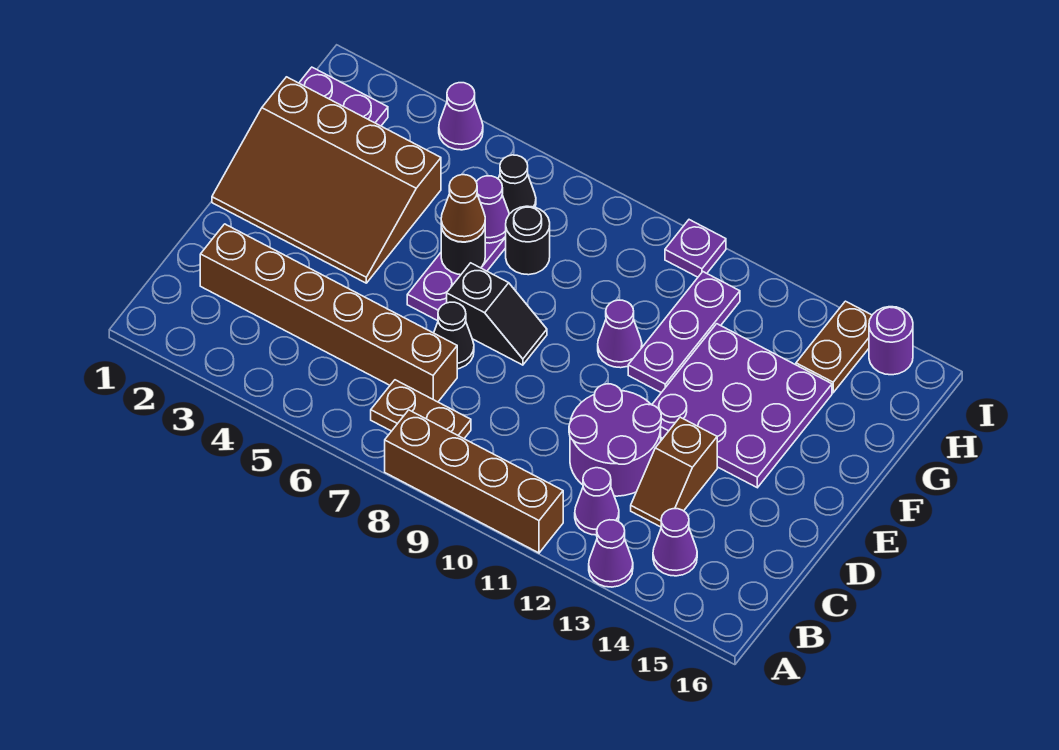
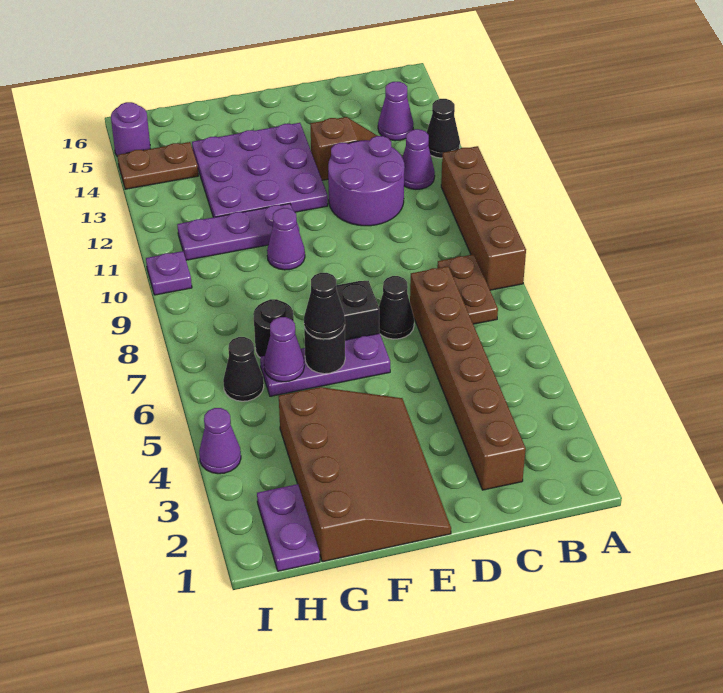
purple cone A13 level 1 -> black cone A13 level 1
brown cone F6 level 3 -> black cone F6 level 3

